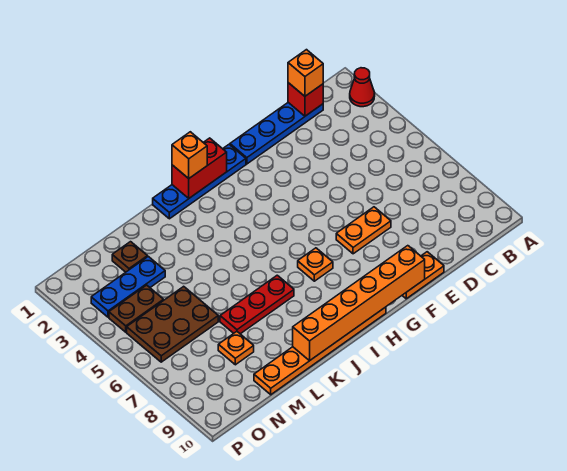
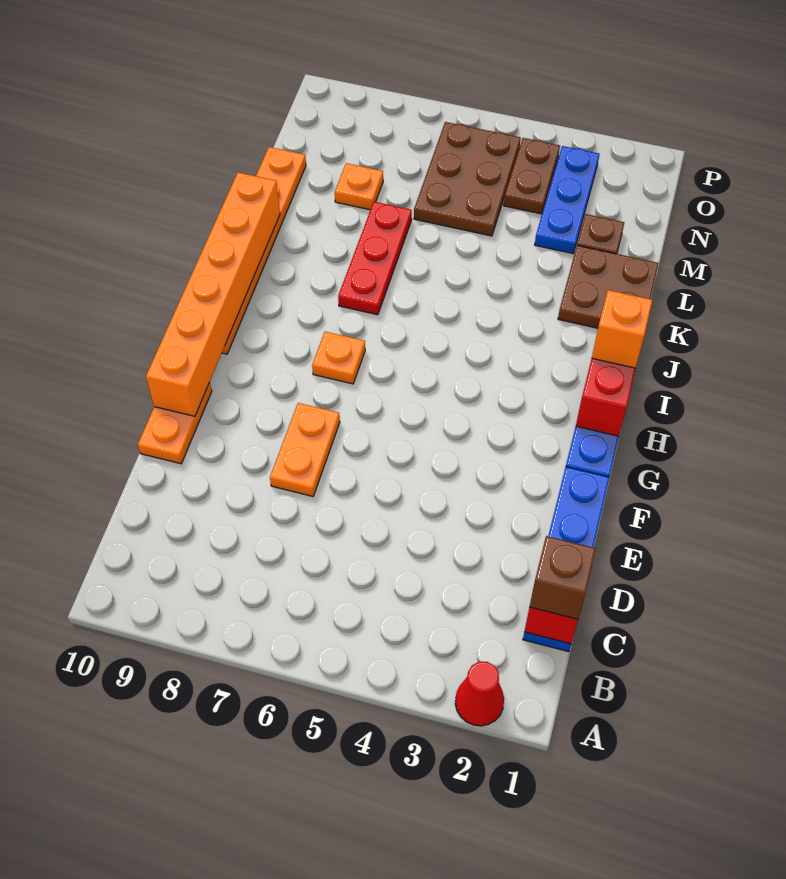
orange brick C1 level 3 -> brown brick C1 level 3
none -> brown plate K1:L2 level 1

